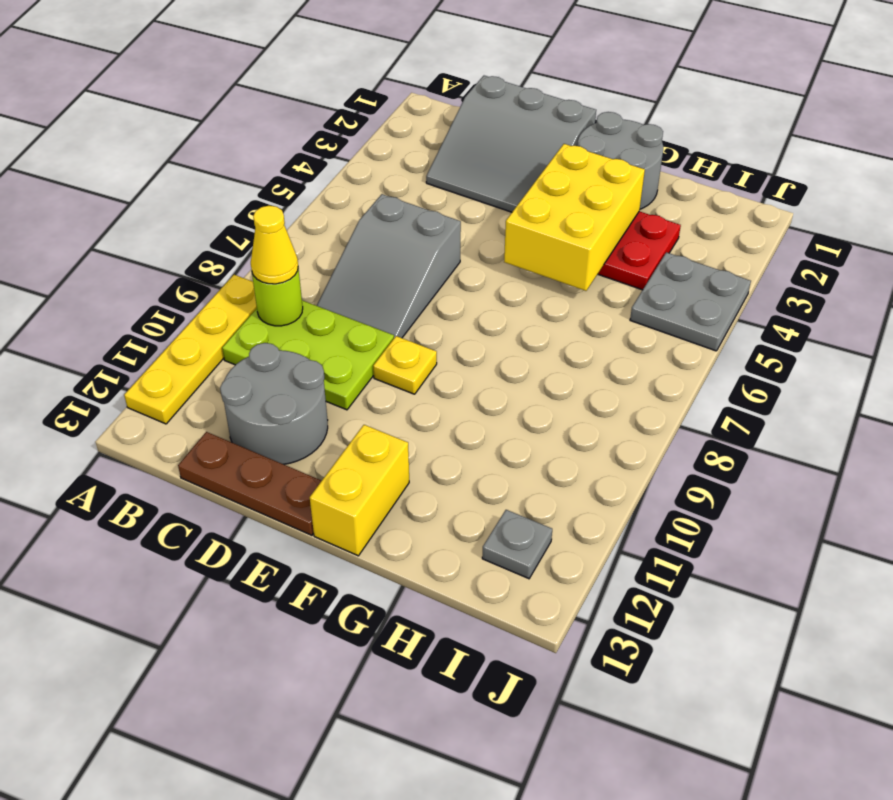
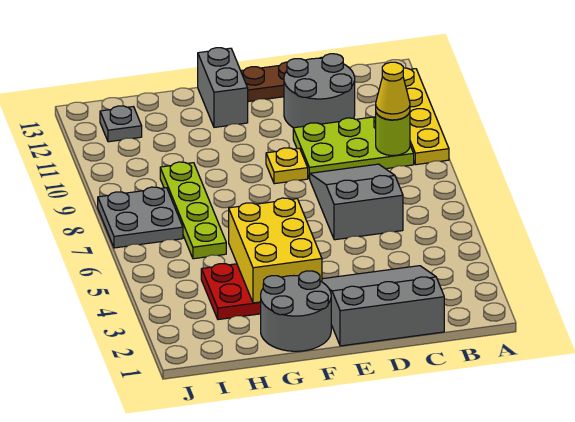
yellow brick F12:F13 level 1 -> grey brick F12:F13 level 1
none -> lime plate H6:H9 level 1
grey plate I4:J5 level 1 -> grey plate I7:J8 level 1

